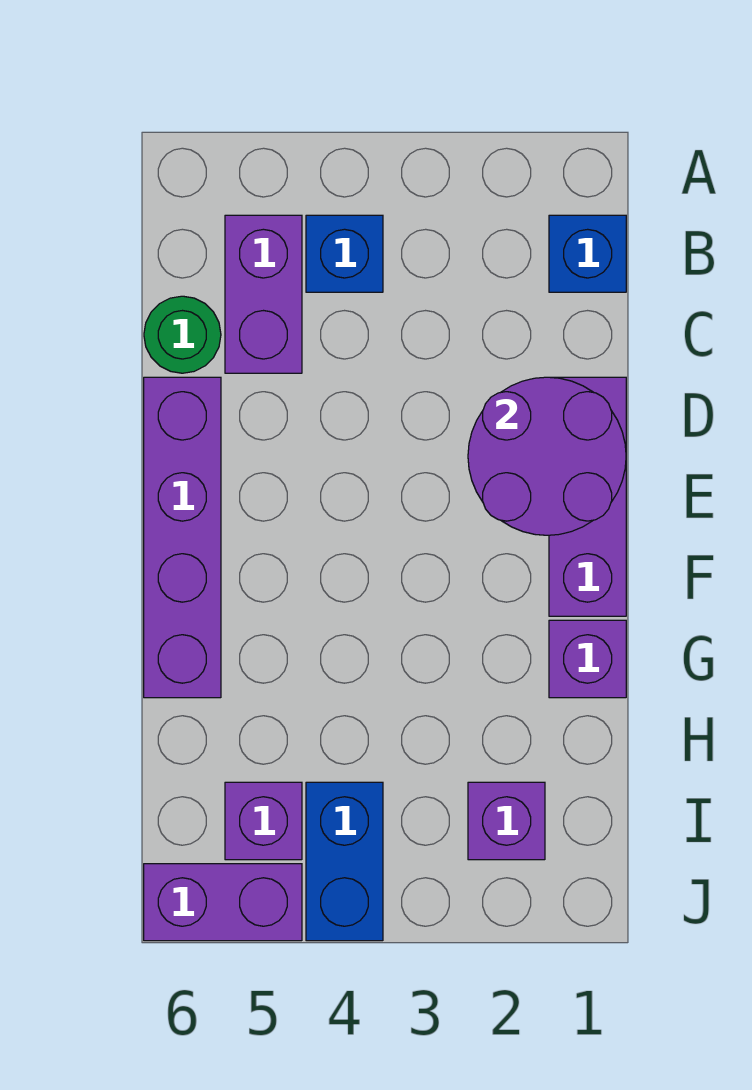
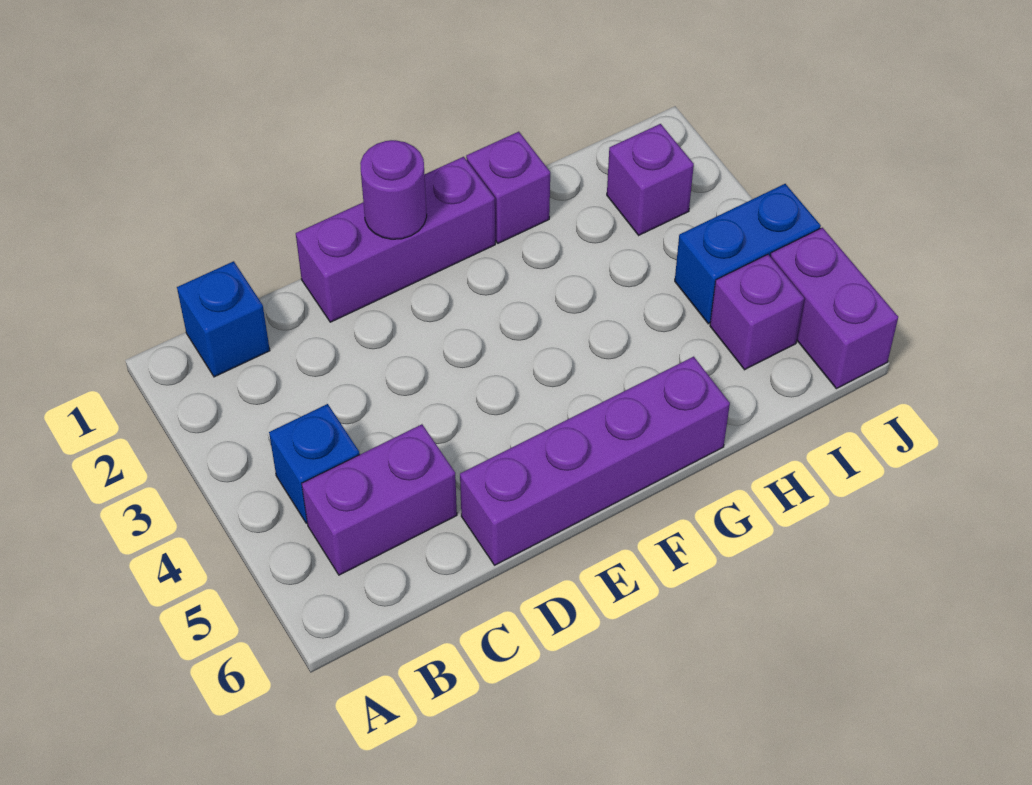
green round brick C6 level 1 -> none
purple round brick D1:E2 level 2 -> purple round brick E1 level 2

